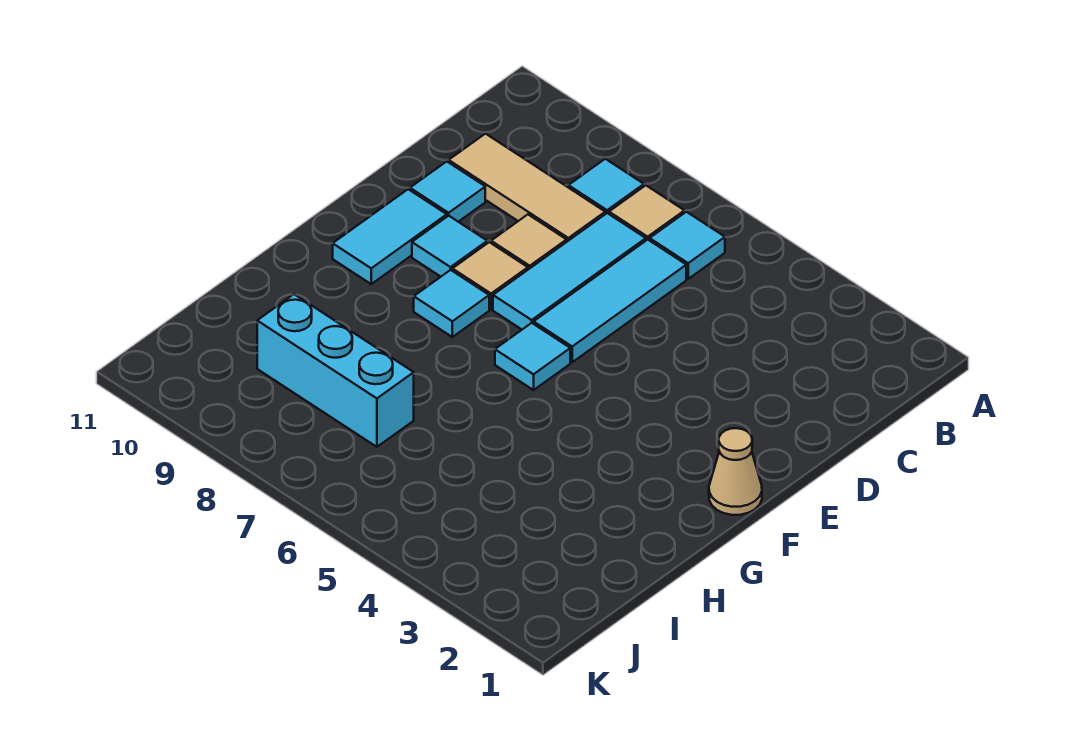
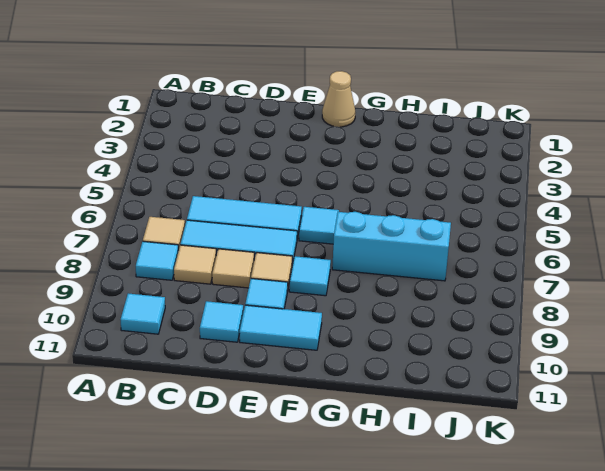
cyan tile B6 level 1 -> cyan tile B10 level 1
tan tile C8:C10 level 1 -> tan tile C8 level 1
cyan brick I7:I9 level 1 -> cyan brick G7:I7 level 1

